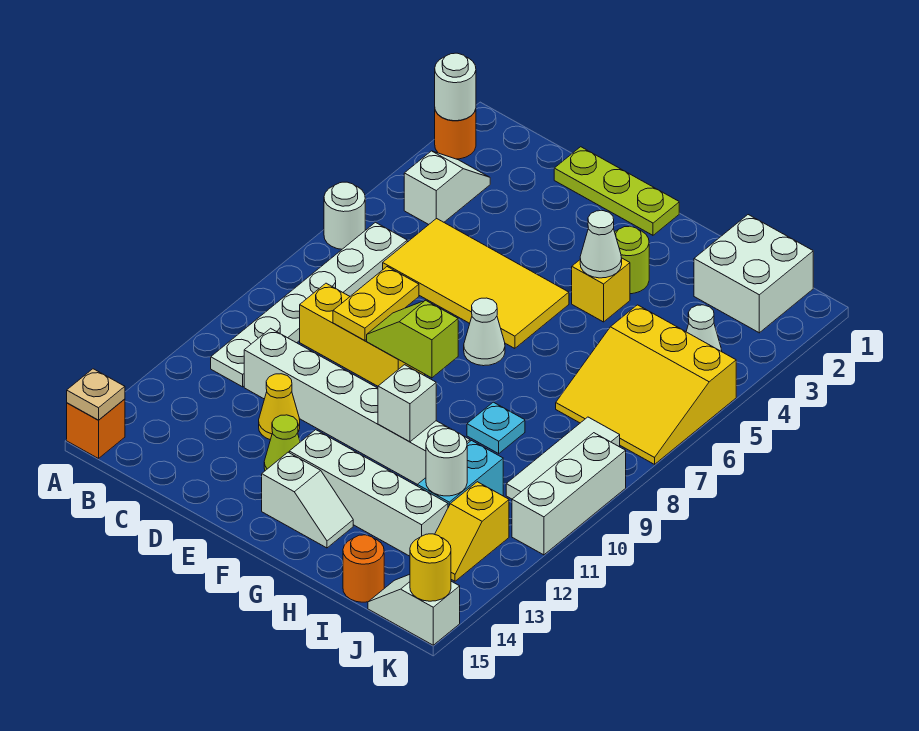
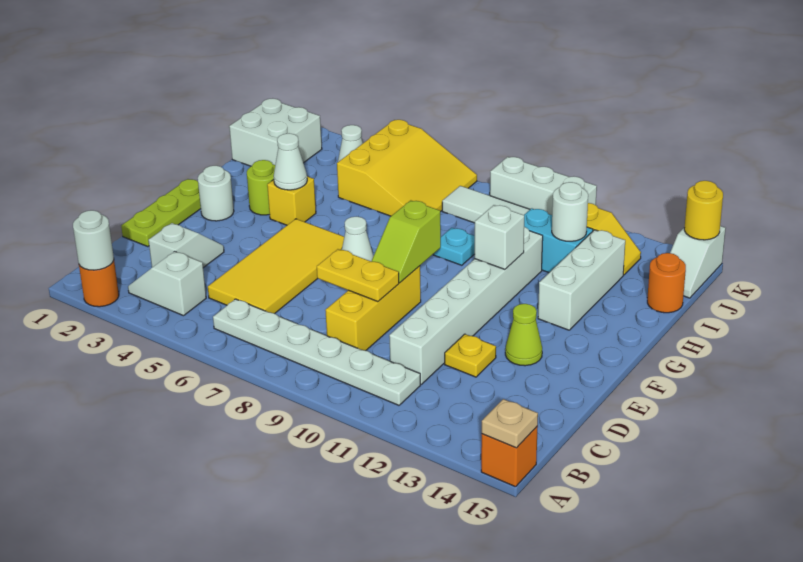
white round brick A6 level 1 -> white round brick F2 level 1
yellow cone D12 level 1 -> yellow plate D12 level 1
white brick F13:I13 level 1 -> white brick G13:I13 level 1
white slope F14:G14 level 1 top F -> white slope C3:D3 level 1 top C

